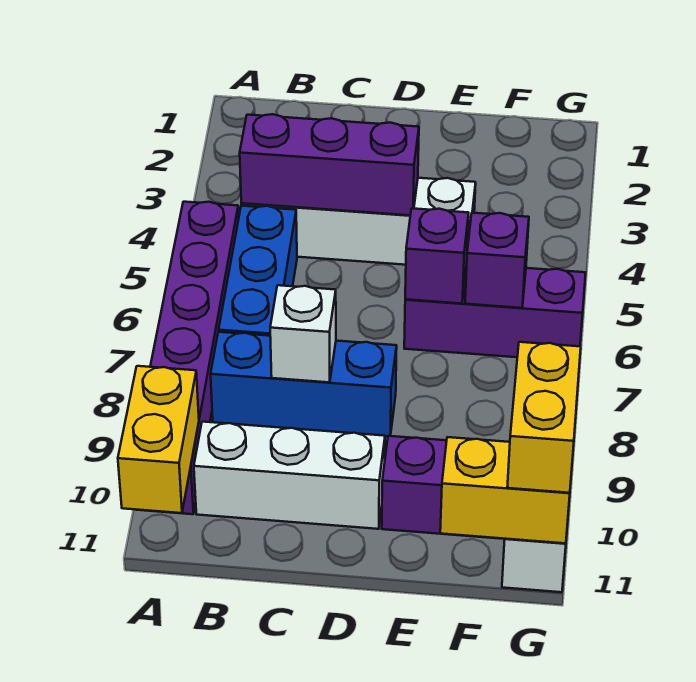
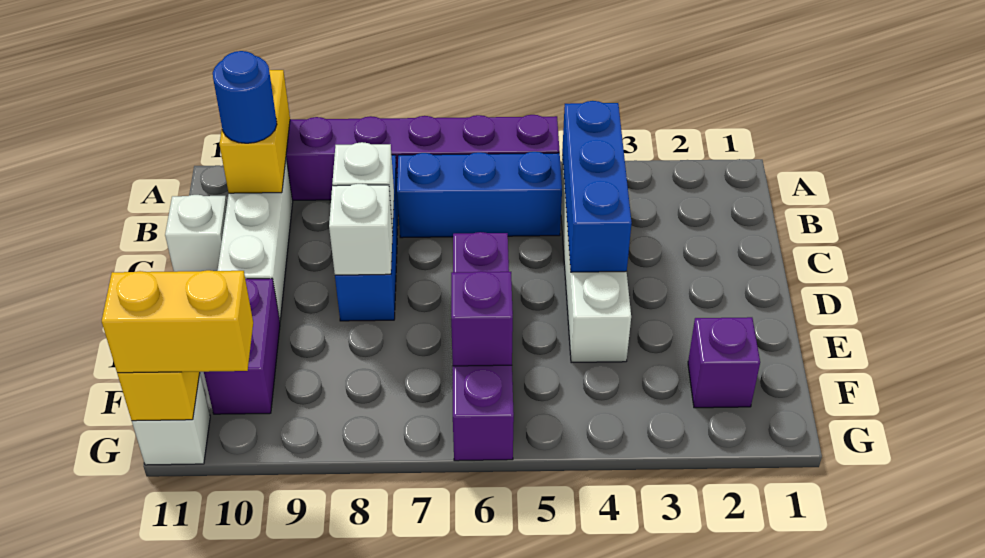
yellow brick A10:A11 level 2 -> yellow brick A10:B10 level 2
purple brick B4:D4 level 2 -> blue brick B4:D4 level 2
none -> blue round brick B10 level 3
none -> white brick C11 level 1
none -> white brick D8 level 2
purple brick E6:G6 level 1 -> purple brick D6:G6 level 1
purple brick E6 level 2 -> purple brick F2 level 1

